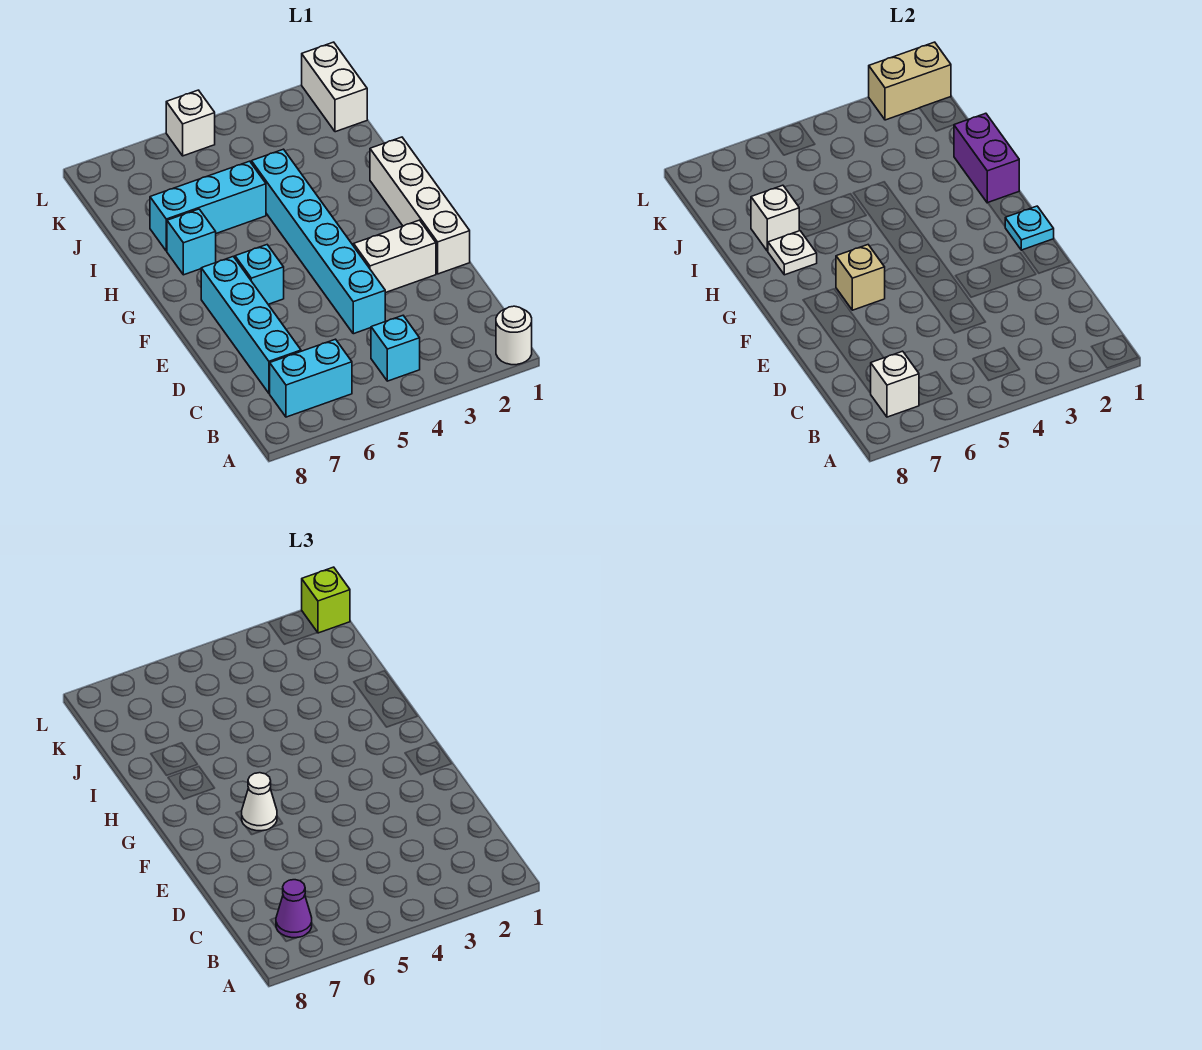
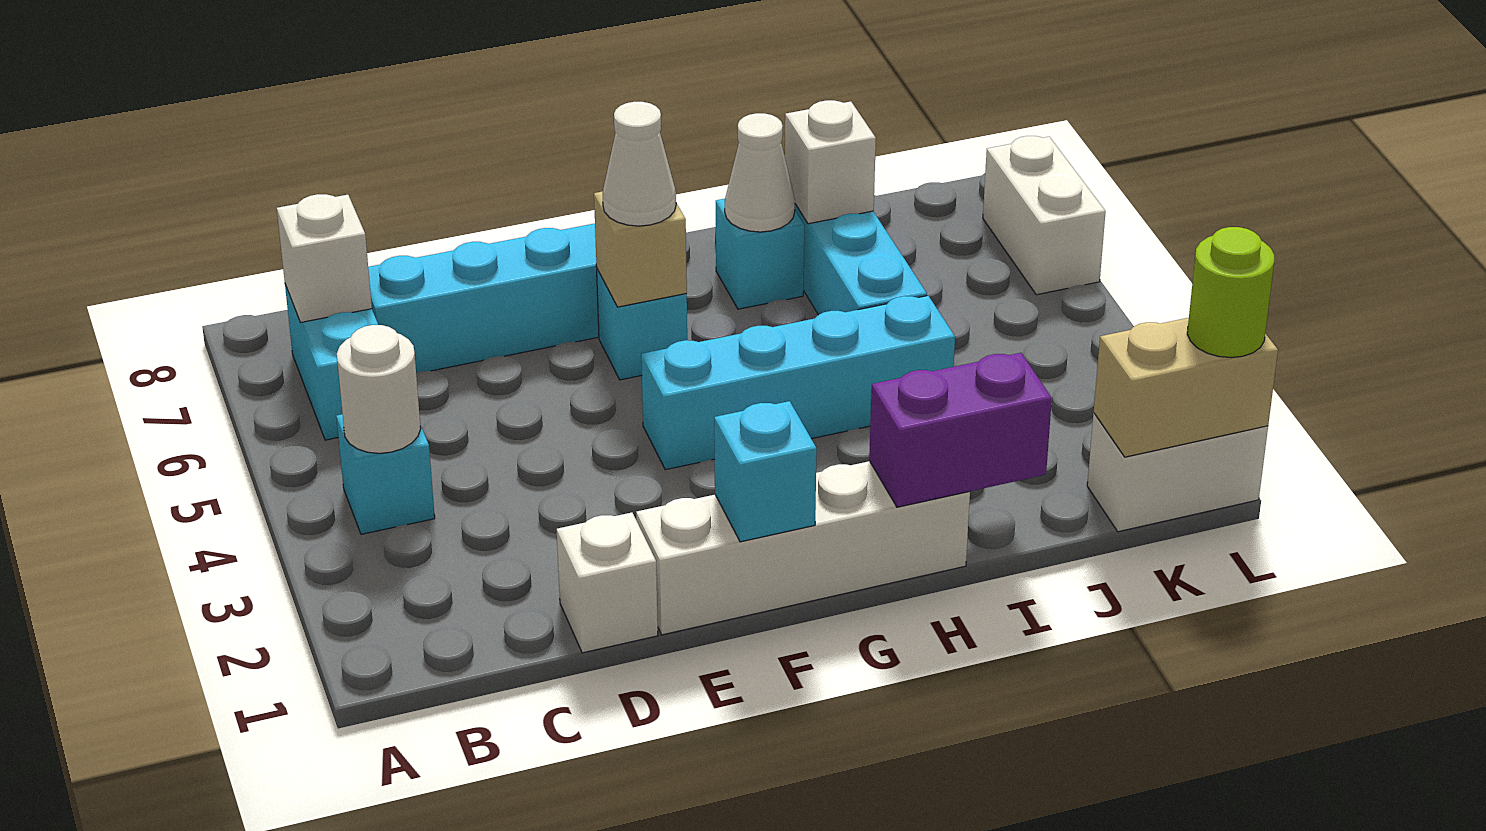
white round brick A1 level 1 -> white round brick B4 level 2
purple cone B7 level 3 -> none
cyan brick D4:I4 level 1 -> cyan brick F4:I4 level 1
white brick E2:E3 level 1 -> white brick L6:L7 level 1
cyan plate F1 level 2 -> cyan brick F1 level 2
white plate H7 level 2 -> white cone H7 level 2
tan brick L1:L2 level 2 -> tan brick K1:L1 level 2
lime brick L1 level 3 -> lime round brick L1 level 3
white brick L5 level 1 -> white brick D1 level 1

